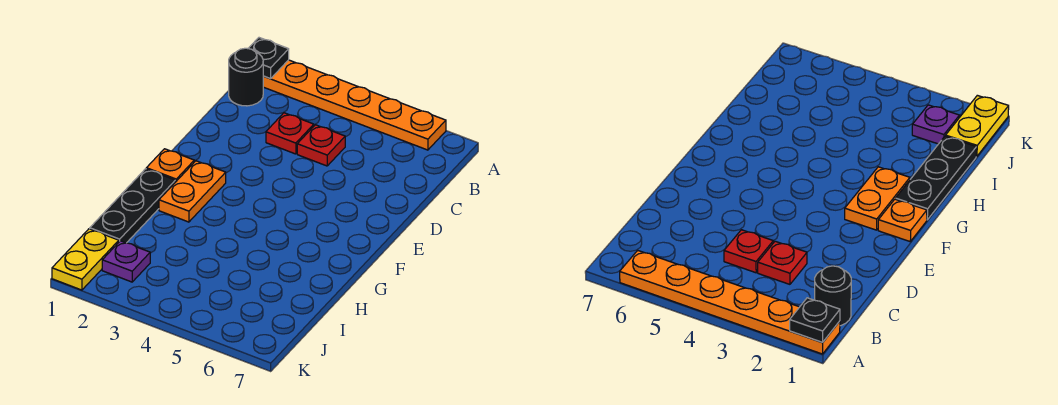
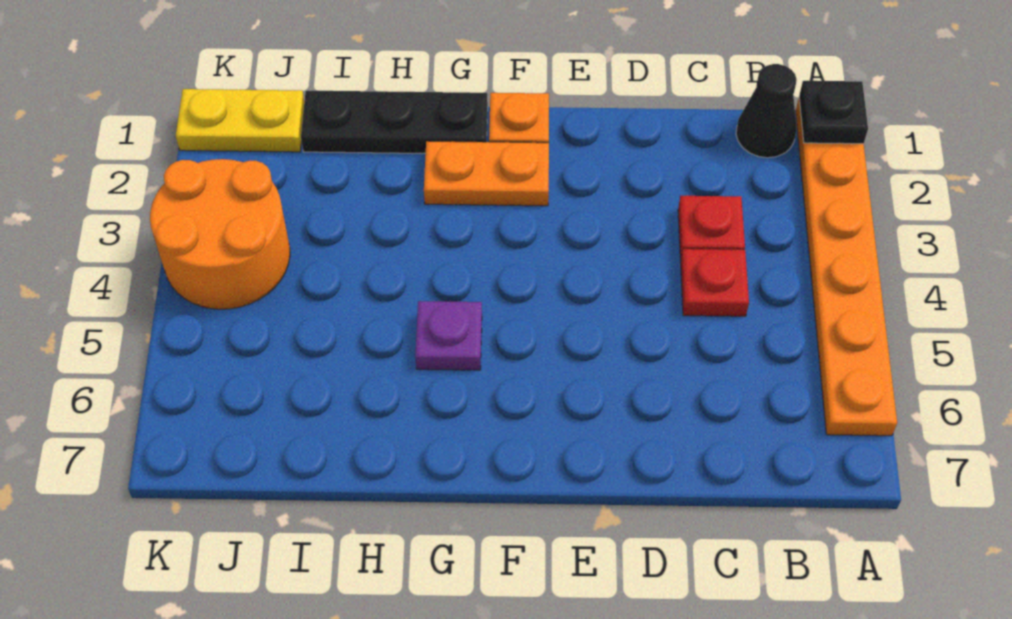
black round brick B1 level 1 -> black cone B1 level 1
purple plate J2 level 1 -> purple plate G5 level 1
none -> orange round brick J3:K4 level 1

